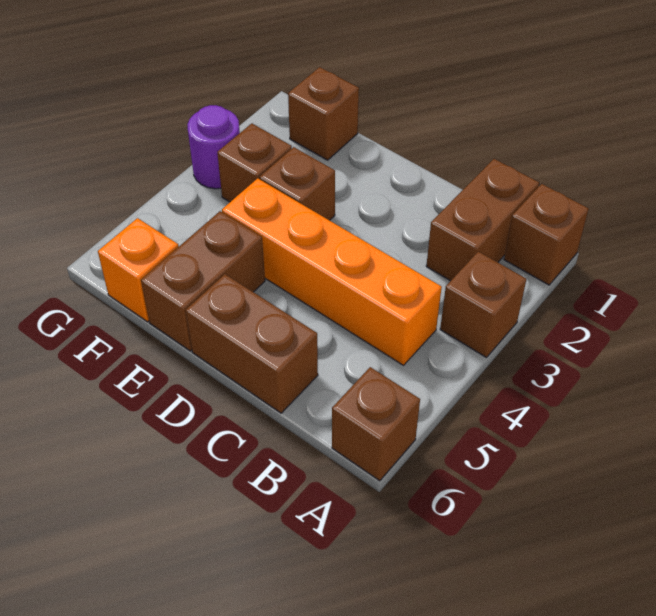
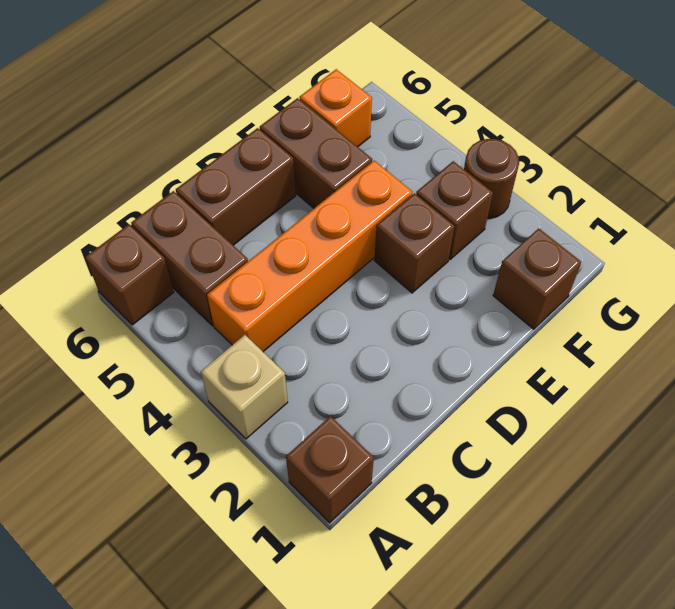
brown brick A3 level 1 -> tan brick A3 level 1
brown brick B1:B2 level 1 -> brown brick B5:B6 level 1
purple round brick G3 level 1 -> brown round brick G3 level 1

